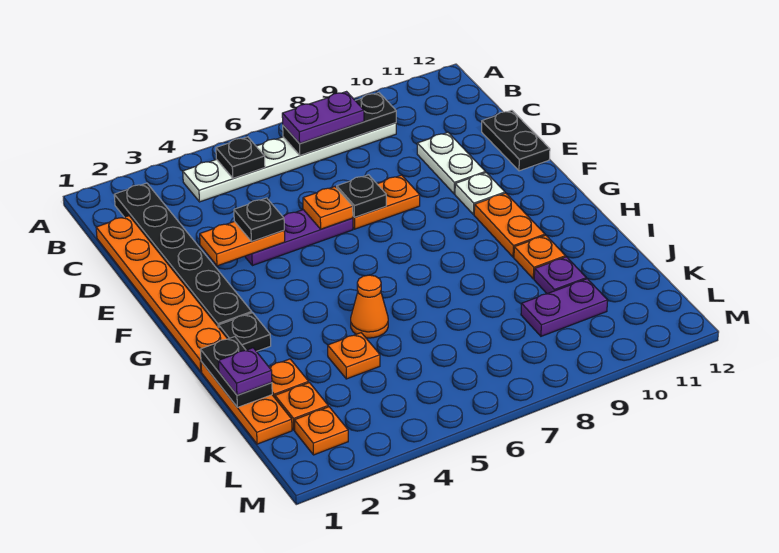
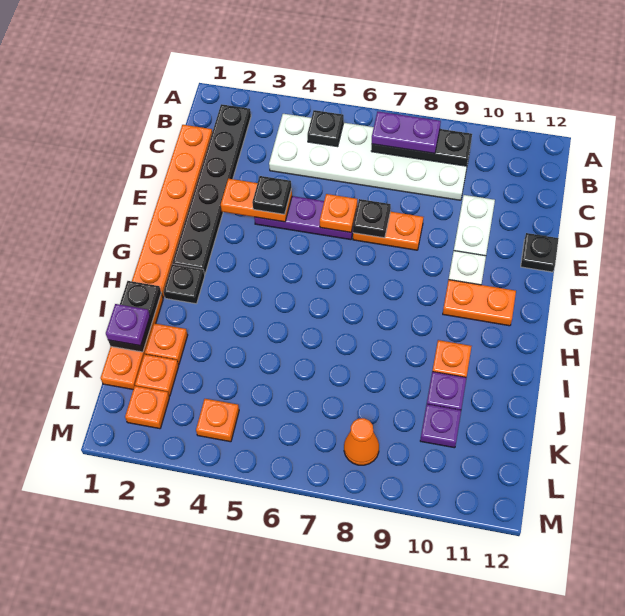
white plate B4:B9 level 1 -> white plate B4:C9 level 1
black plate D12:E12 level 1 -> black plate E12 level 1
orange plate G10:H10 level 1 -> orange plate G10:G11 level 1
orange cone I5 level 1 -> orange cone L8 level 1
orange plate J4 level 1 -> orange plate L4 level 1
purple plate K9:K10 level 1 -> purple plate K10 level 1

